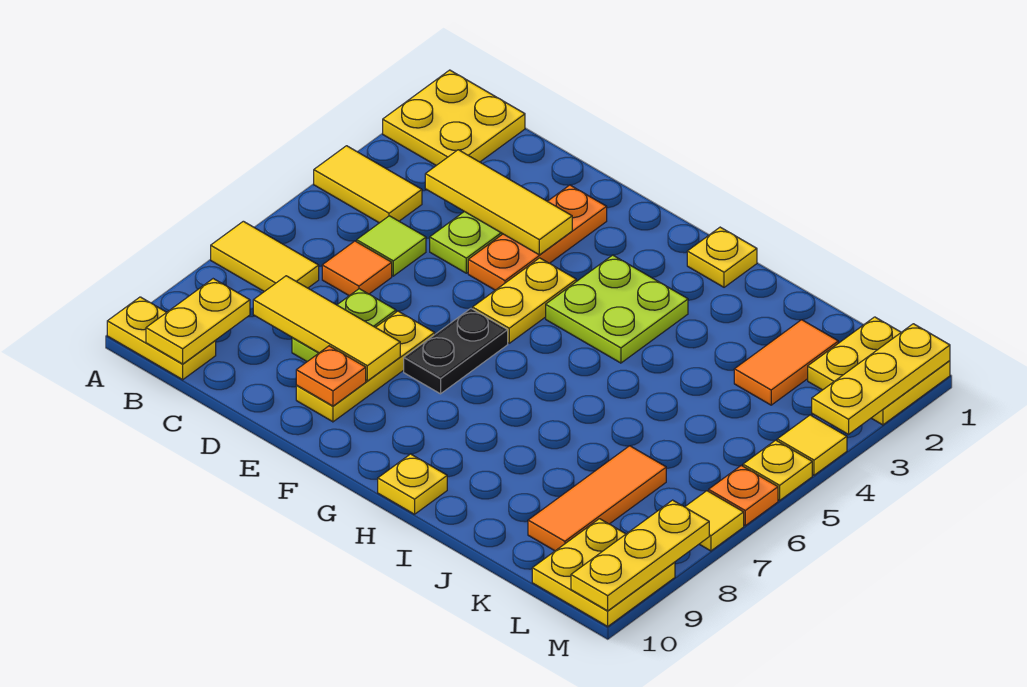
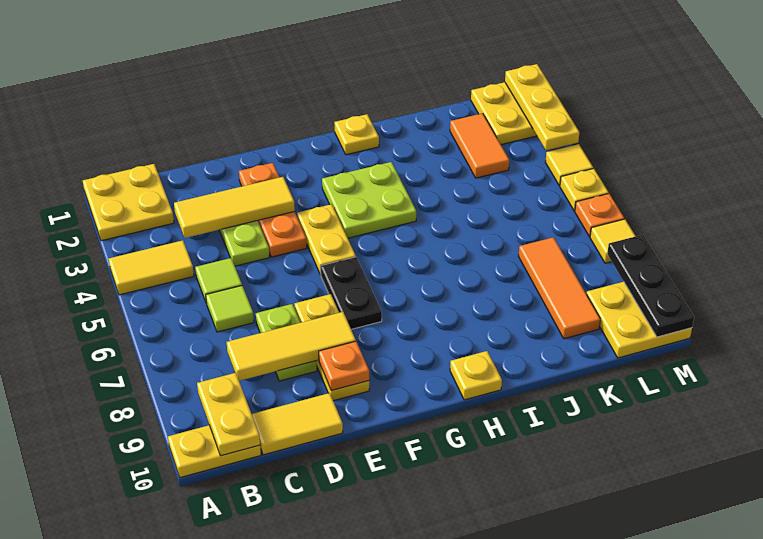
yellow tile A7:B7 level 1 -> yellow tile C10:D10 level 1
orange tile C6 level 1 -> lime tile C6 level 1
yellow plate M8:M10 level 2 -> black plate M8:M10 level 2

